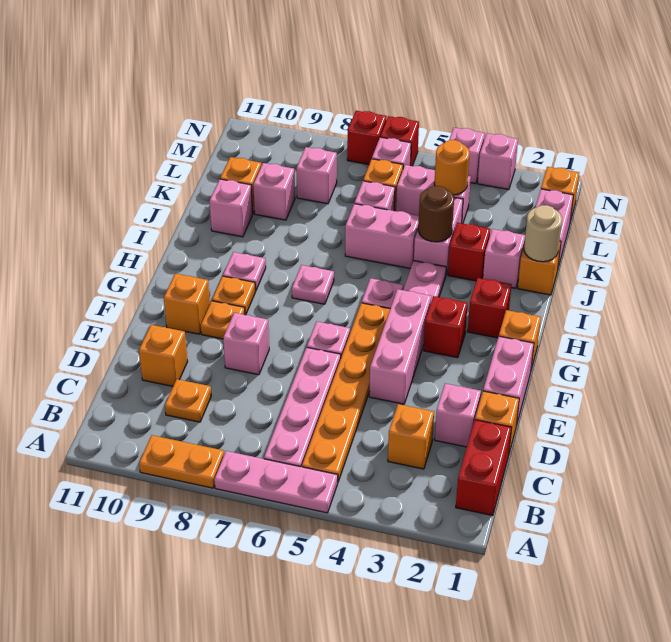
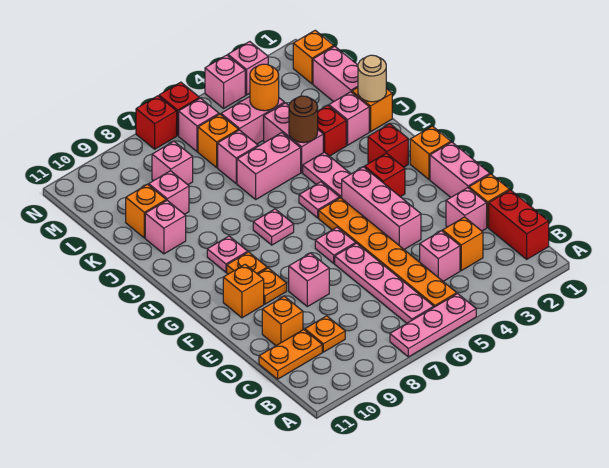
orange plate A8:A9 level 1 -> orange plate C10:C11 level 1
none -> pink brick C4 level 1

